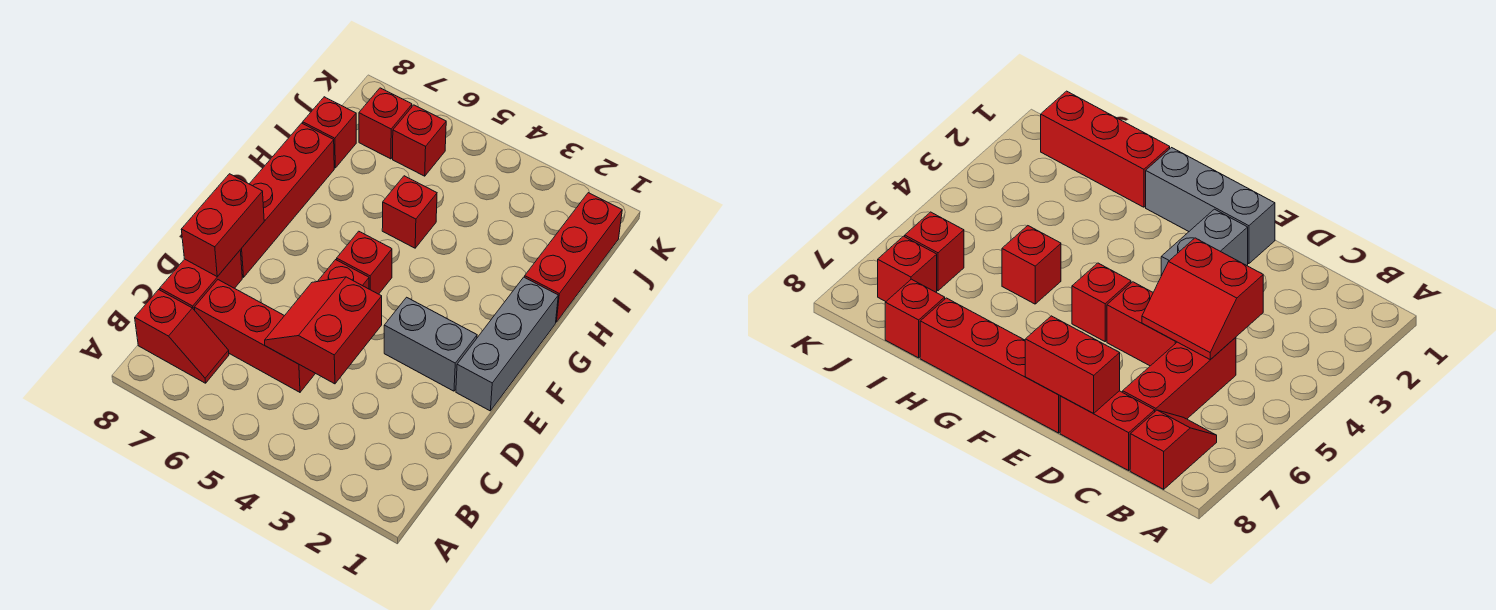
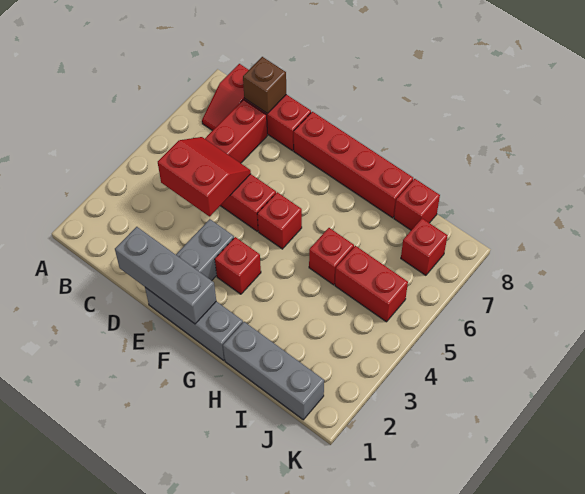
none -> brown brick C8 level 2
none -> grey brick D1:F1 level 2
red brick D8:E8 level 2 -> red brick I5:J5 level 1
red brick H1:J1 level 1 -> grey brick H1:J1 level 1
red brick J6 level 1 -> red brick F3 level 1

